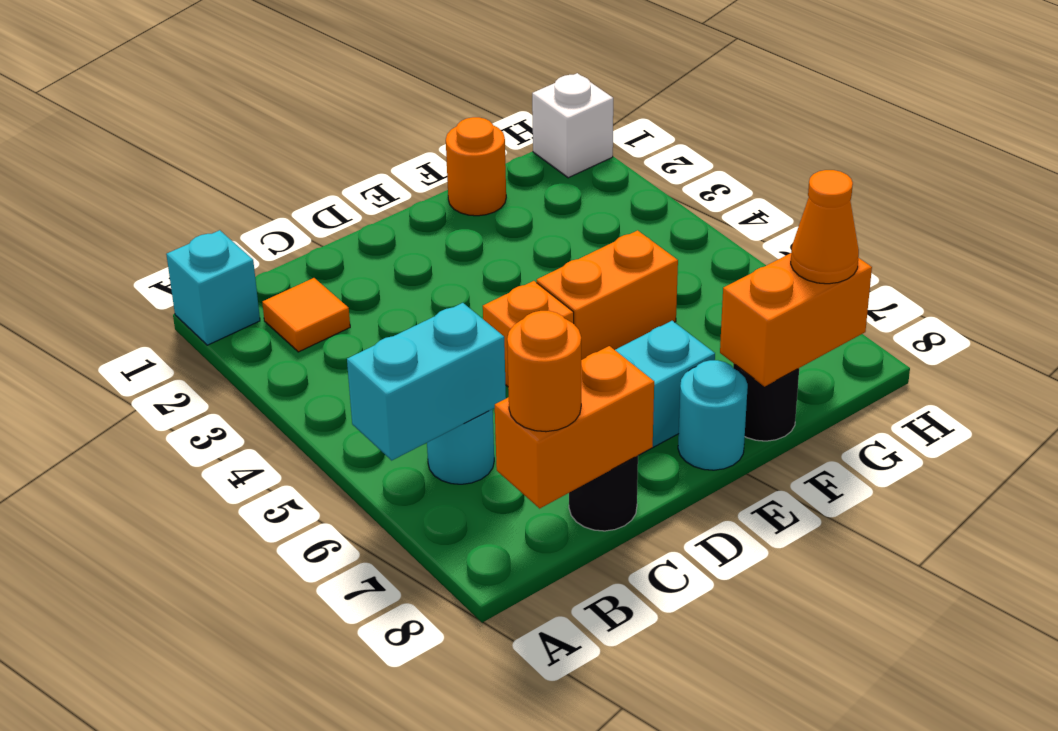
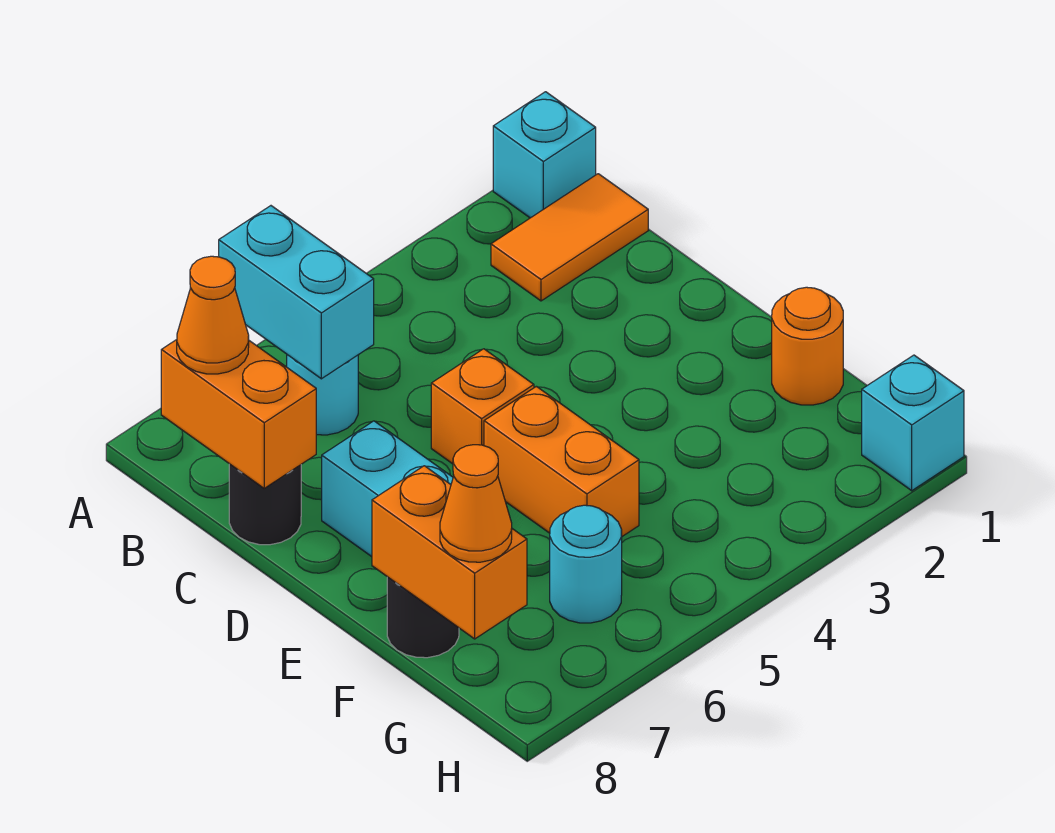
orange tile B2 level 1 -> orange tile B1:B2 level 1
orange round brick B8 level 3 -> orange cone B8 level 3
cyan round brick E8 level 1 -> cyan round brick G6 level 1
white brick H1 level 1 -> cyan brick H1 level 1

